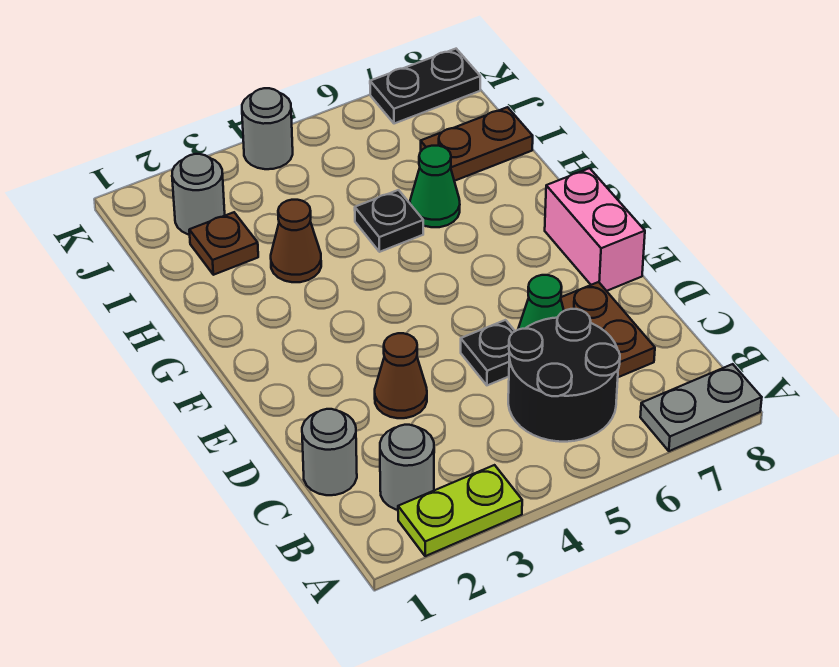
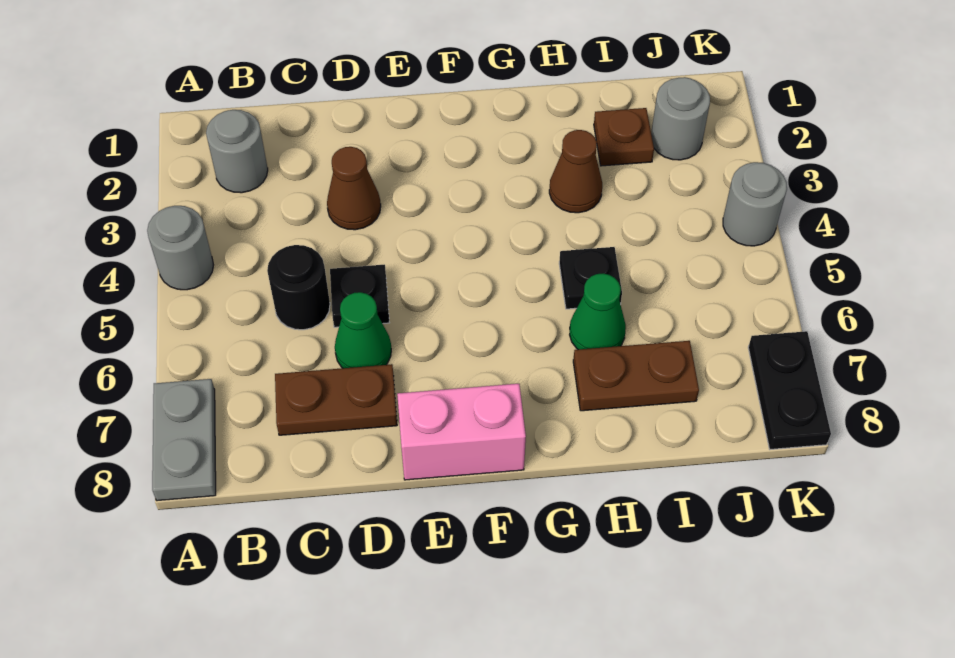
lime plate A2:A3 level 1 -> none
black round brick B5:C6 level 1 -> black round brick C5 level 1
grey round brick C1 level 1 -> grey round brick A4 level 1
brown plate I7:I8 level 1 -> brown plate H7:I7 level 1

